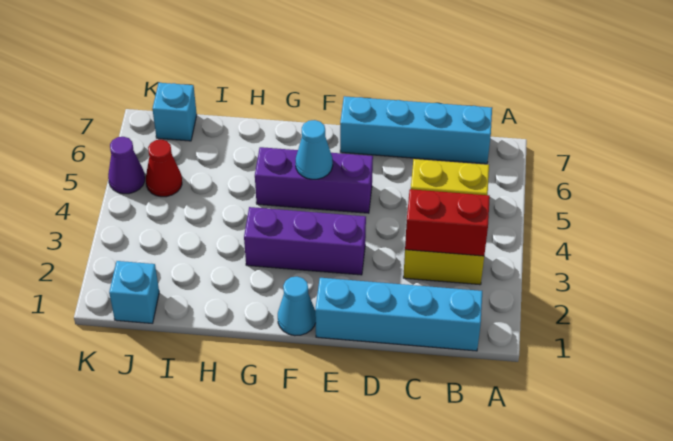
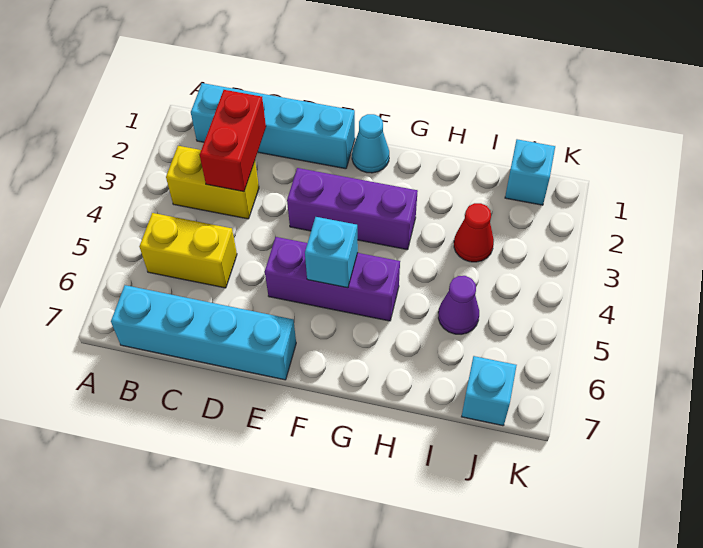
red brick B3:C3 level 2 -> red brick C2:C3 level 2
cyan cone F5 level 2 -> cyan brick F5 level 2
red cone J5 level 1 -> red cone I3 level 1
purple cone K5 level 1 -> purple cone I5 level 1

